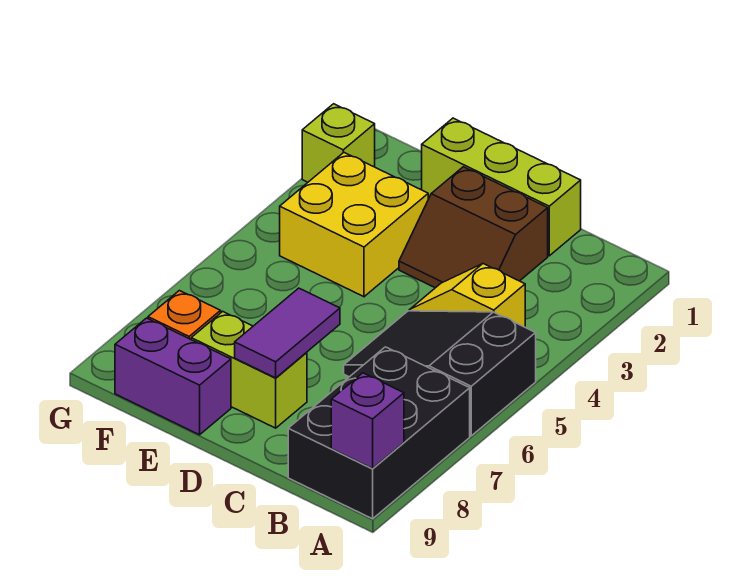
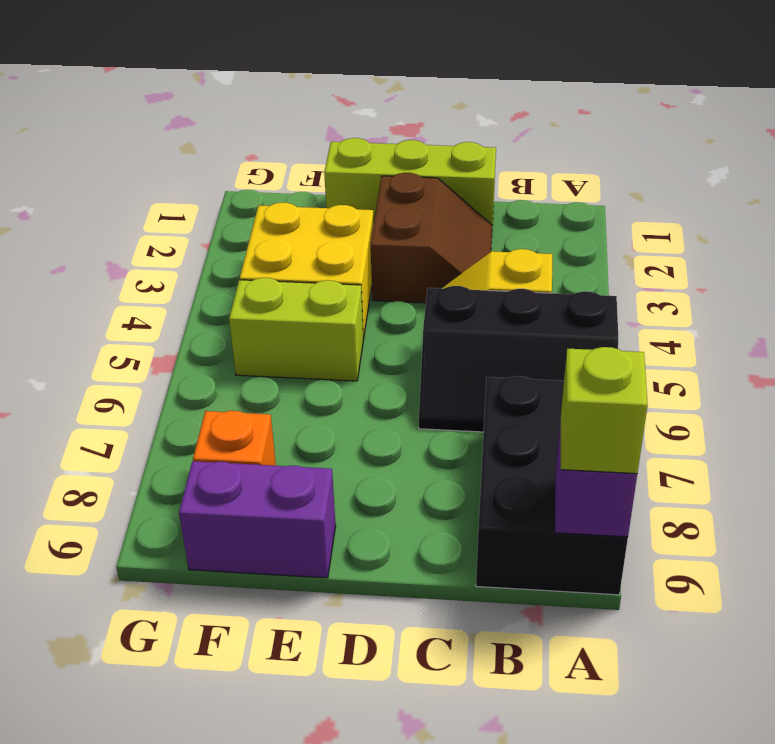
black slope A5:C6 level 1 top A -> black slope A5:C6 level 1 top 5
brown slope C2:D3 level 1 top 2 -> brown slope C2:D3 level 1 top D
purple tile D7:D8 level 2 -> none
lime brick D8:E8 level 1 -> lime brick E5:F5 level 1
lime brick G2 level 1 -> lime brick A9 level 3

